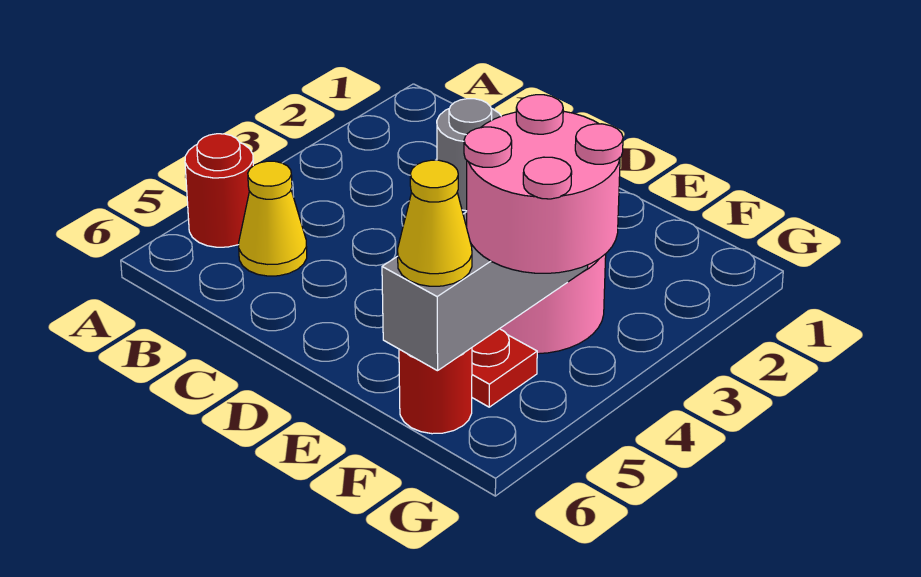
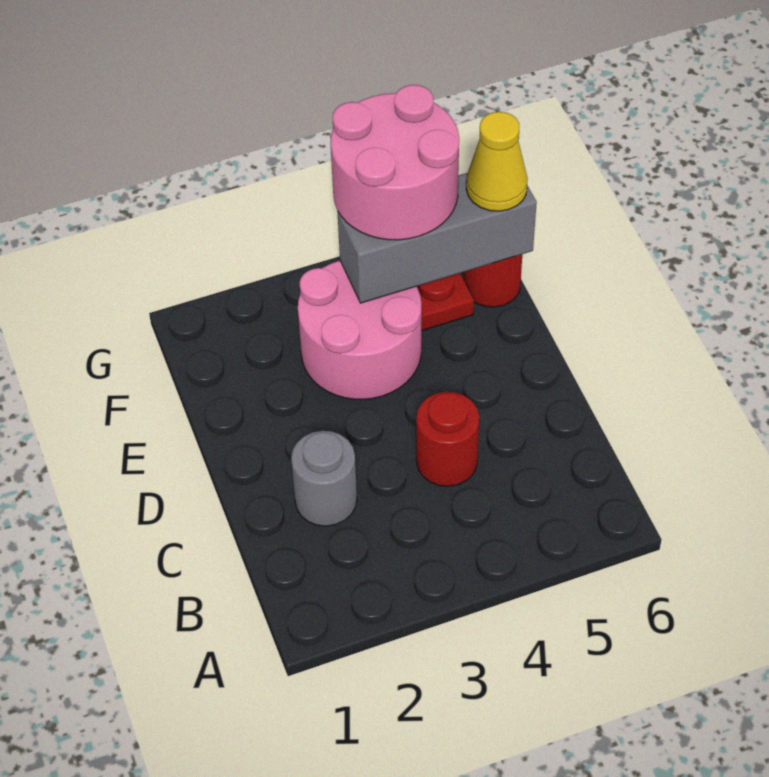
red round brick A5 level 1 -> red round brick C4 level 1
yellow cone B5 level 1 -> none

